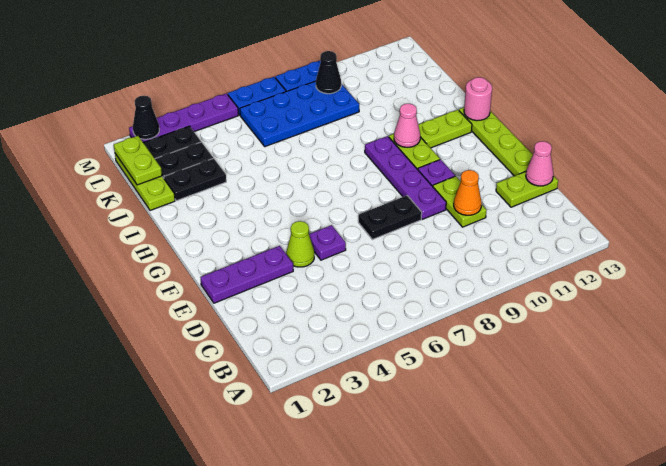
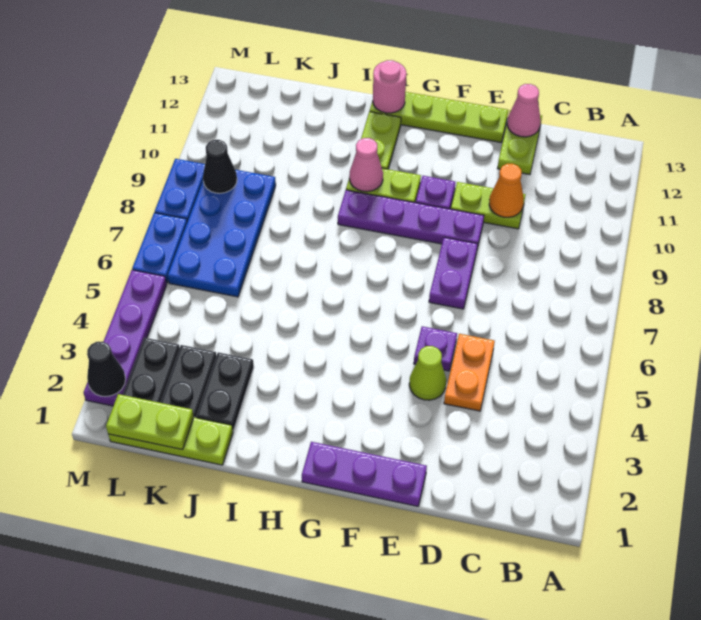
none -> orange plate D4:D5 level 1
purple plate E1:E3 level 1 -> purple plate E1:G1 level 1
black plate E7:E8 level 1 -> purple plate E7:E8 level 1

